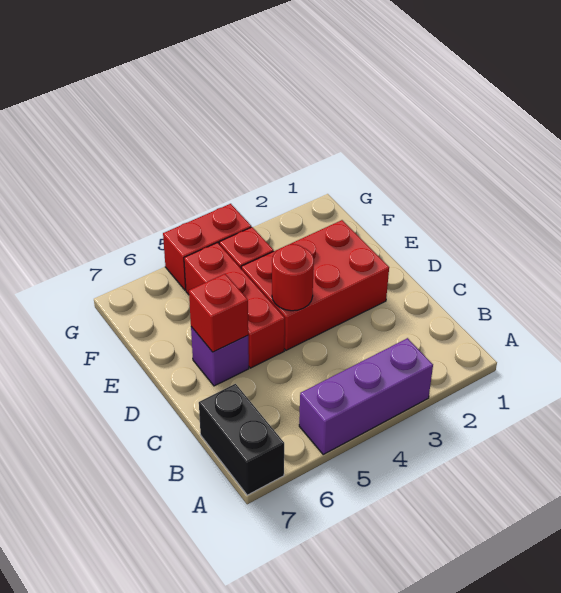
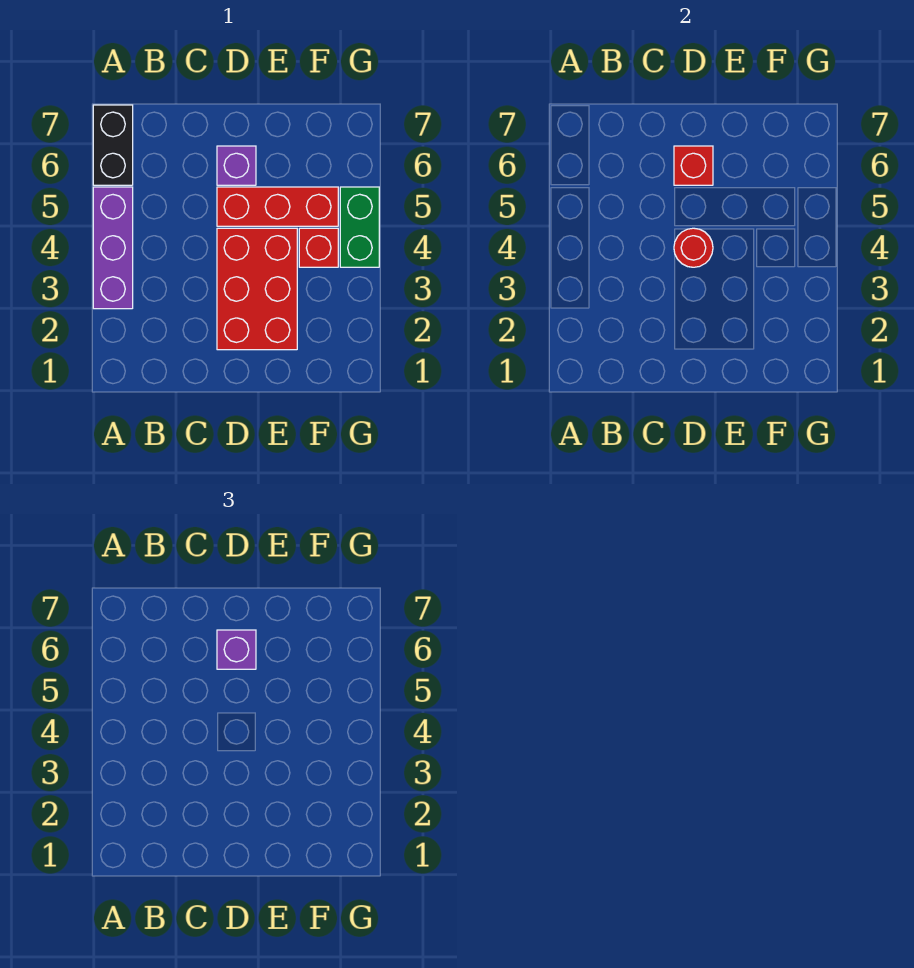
black brick A7:B7 level 1 -> black brick A6:A7 level 1
none -> purple brick D6 level 3
red brick G4:G5 level 1 -> green brick G4:G5 level 1

